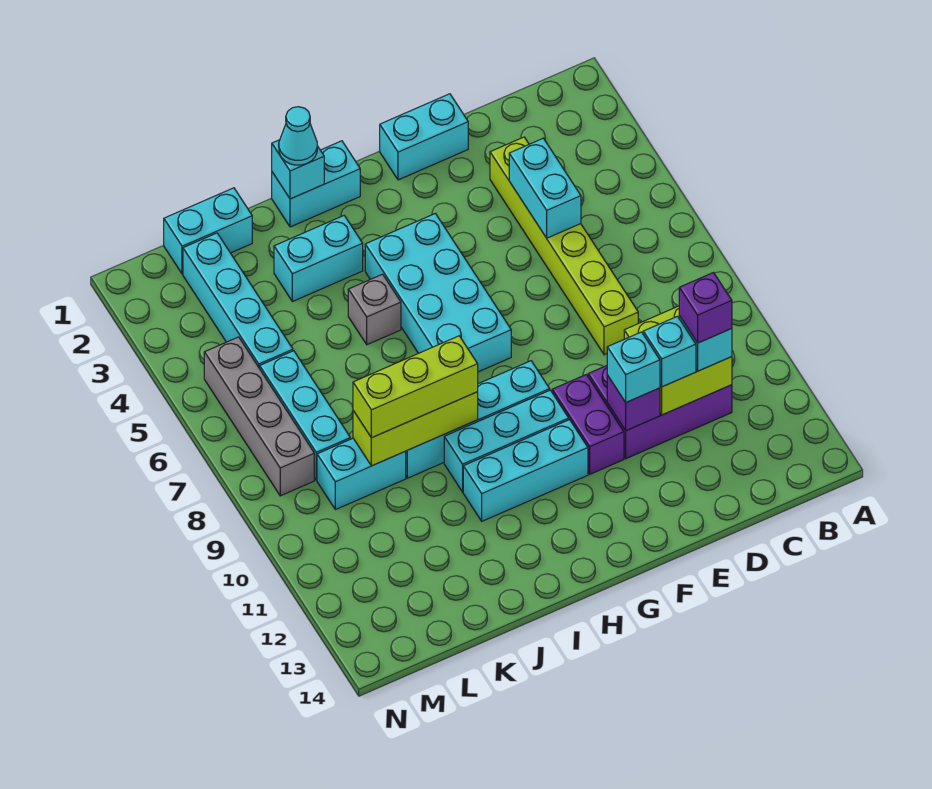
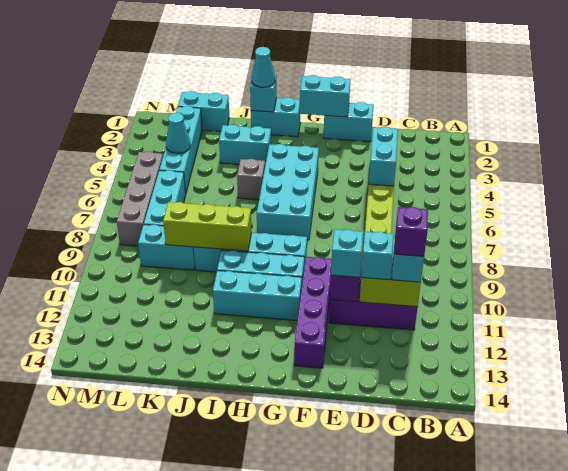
none -> cyan brick F1:G1 level 2
purple brick F10:F11 level 1 -> purple brick F10:F13 level 1
lime brick I9:K9 level 3 -> none
none -> cyan cone L4 level 2

